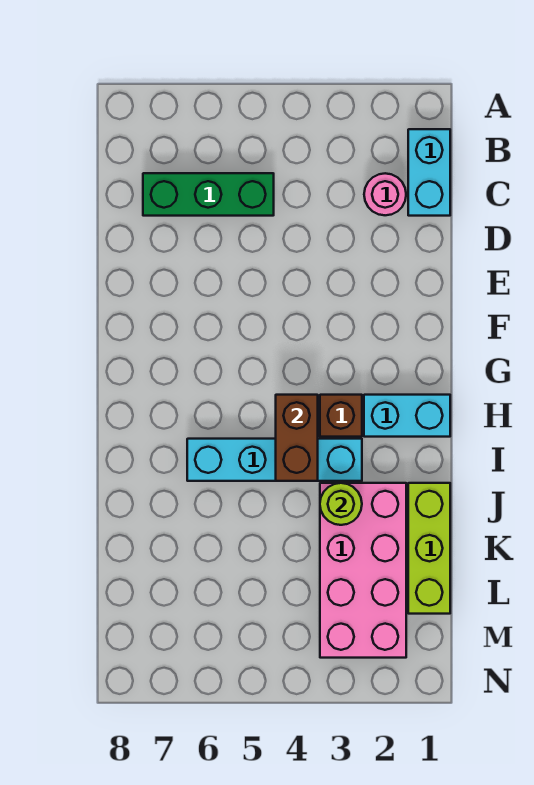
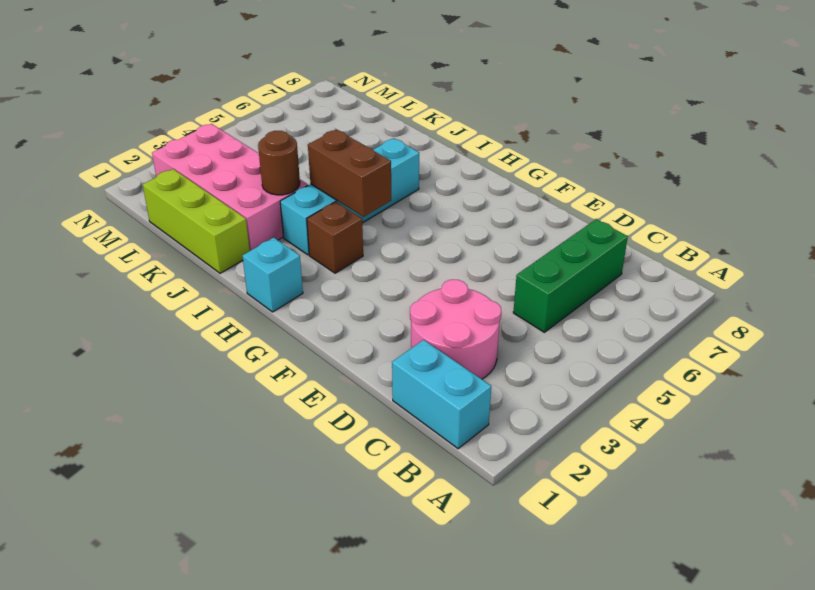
pink round brick C2 level 1 -> pink round brick C2:D3 level 1
cyan brick H1:H2 level 1 -> cyan brick H1 level 1
lime round brick J3 level 2 -> brown round brick J3 level 2

